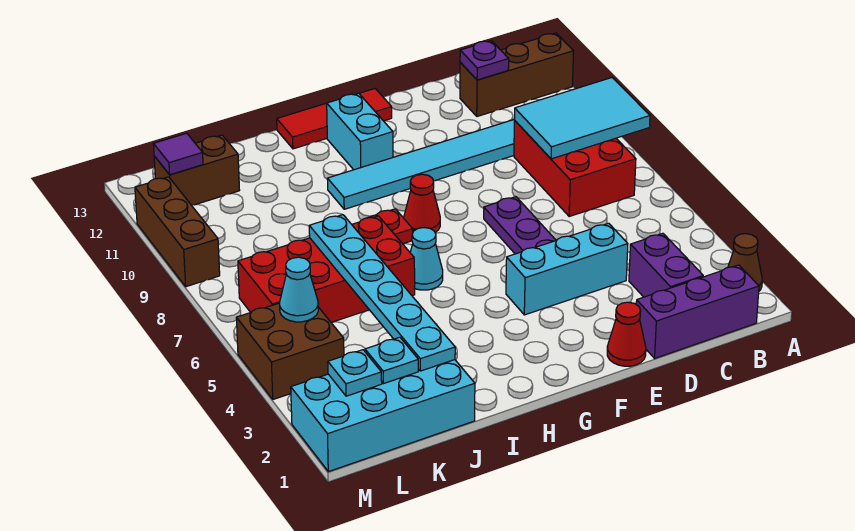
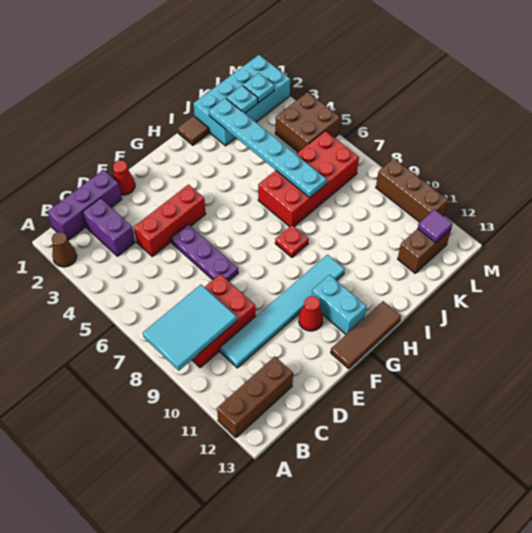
red brick B7:C9 level 1 -> red brick B8:D9 level 1
purple plate C12 level 2 -> none
cyan brick D4:F4 level 1 -> red brick D4:F4 level 1
red tile F13:H13 level 1 -> brown tile F13:H13 level 1
red cone G8 level 1 -> red cone F11 level 1
cyan cone H6 level 1 -> none
none -> brown tile I1 level 1
cyan cone L5 level 2 -> none

